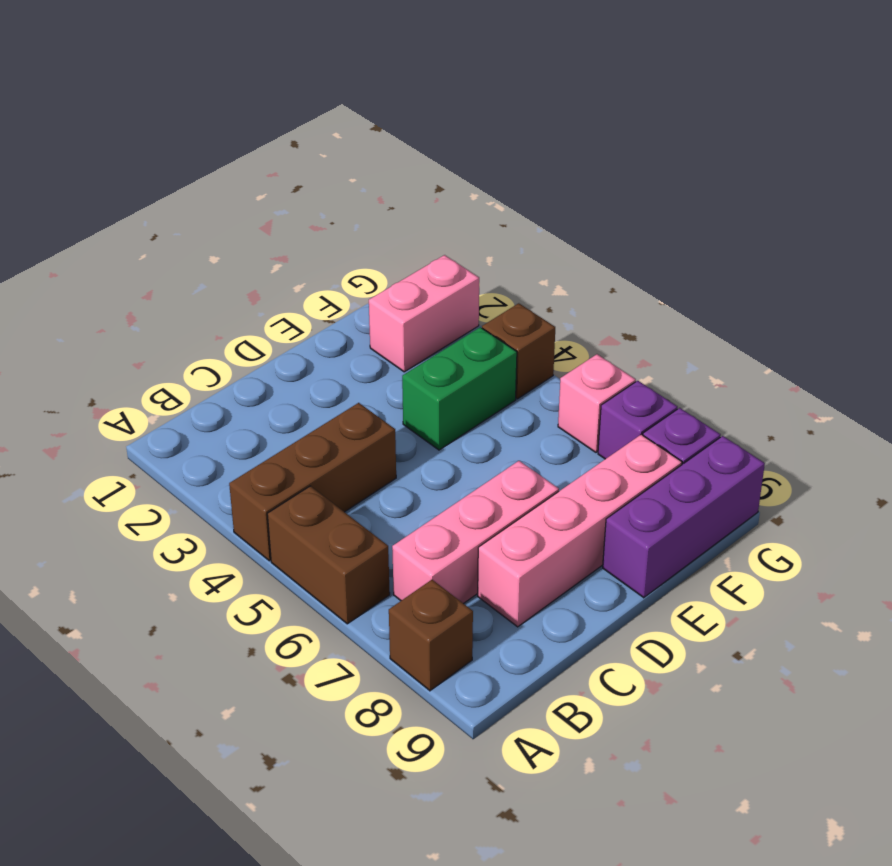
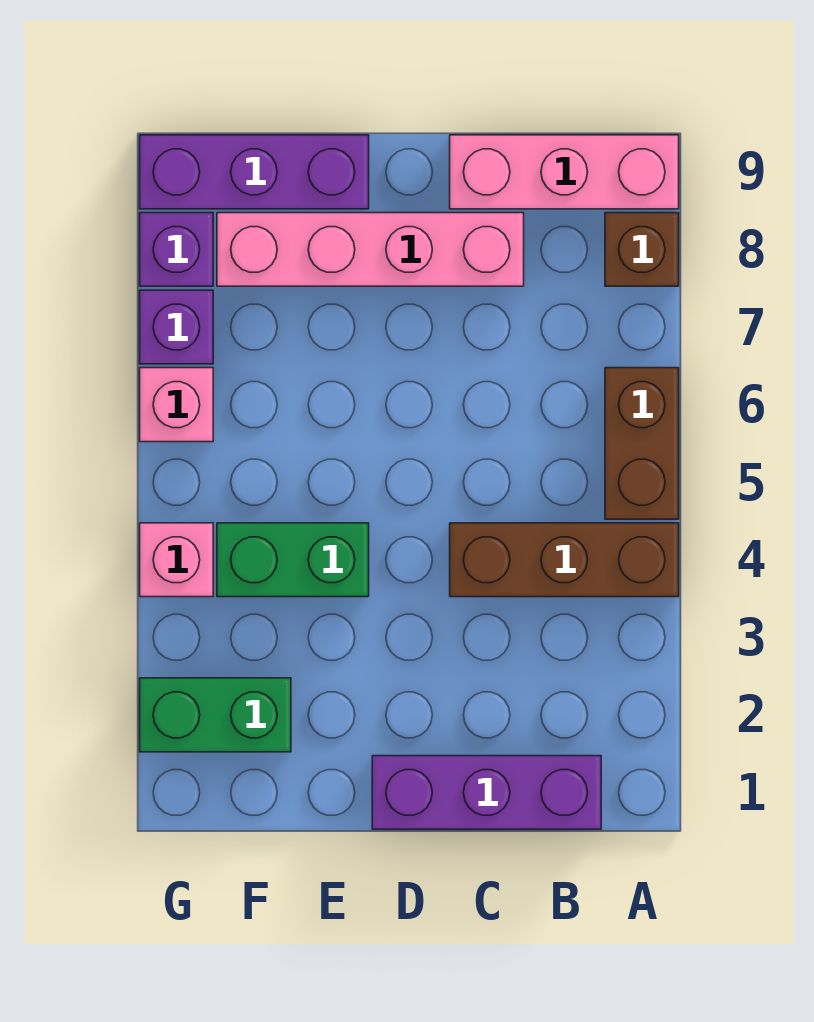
none -> purple brick B1:D1 level 1
pink brick B7:D7 level 1 -> pink brick A9:C9 level 1
pink brick F2:G2 level 1 -> green brick F2:G2 level 1
brown brick G4 level 1 -> pink brick G4 level 1

